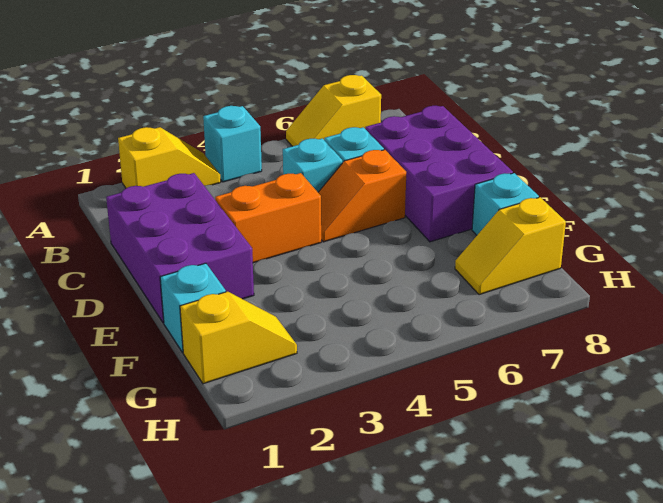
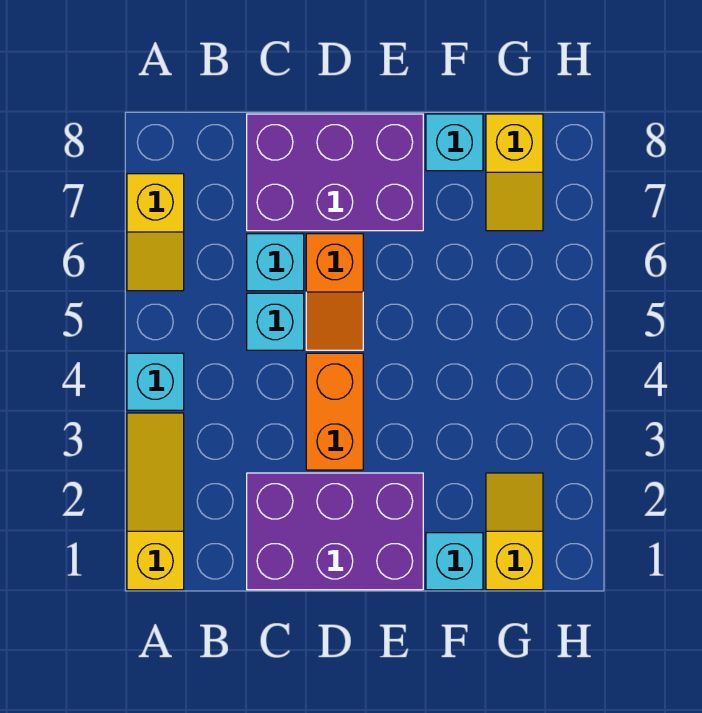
yellow slope A2:A3 level 1 top 2 -> yellow slope A1:A3 level 1 top 1

